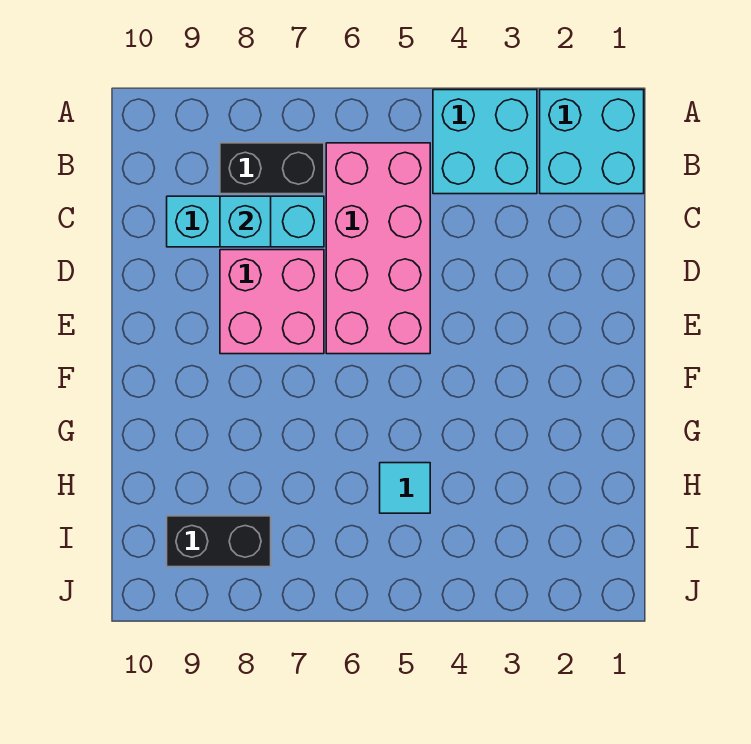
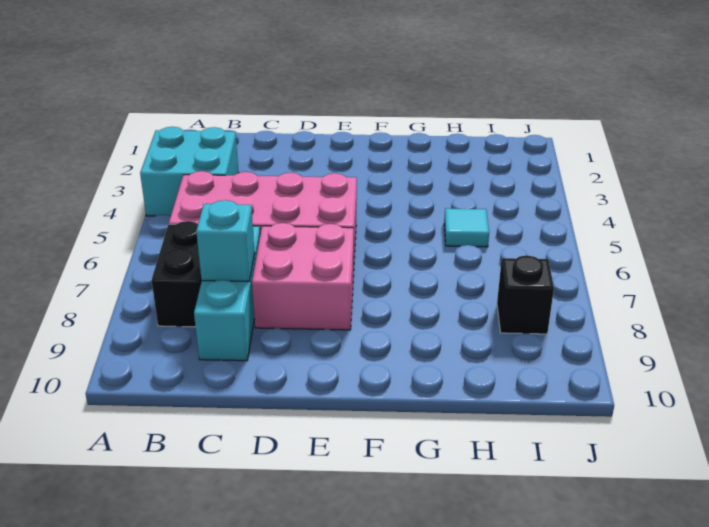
cyan brick A1:B2 level 1 -> none
black brick I8:I9 level 1 -> black brick I8 level 1

